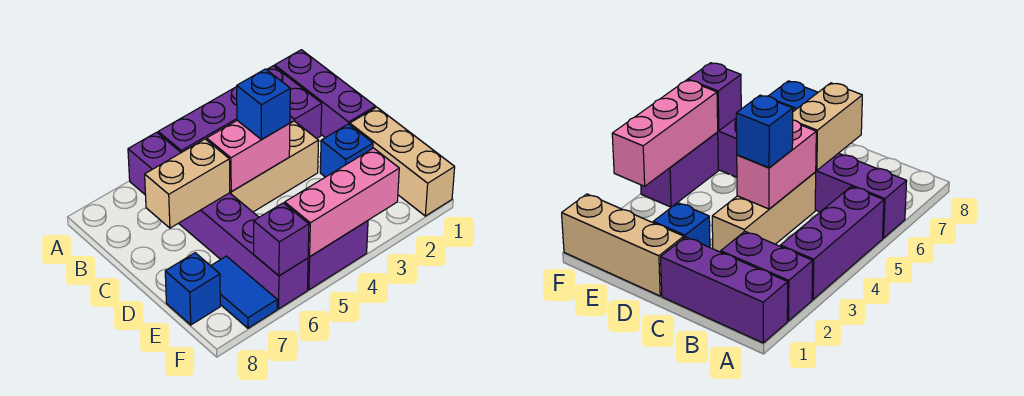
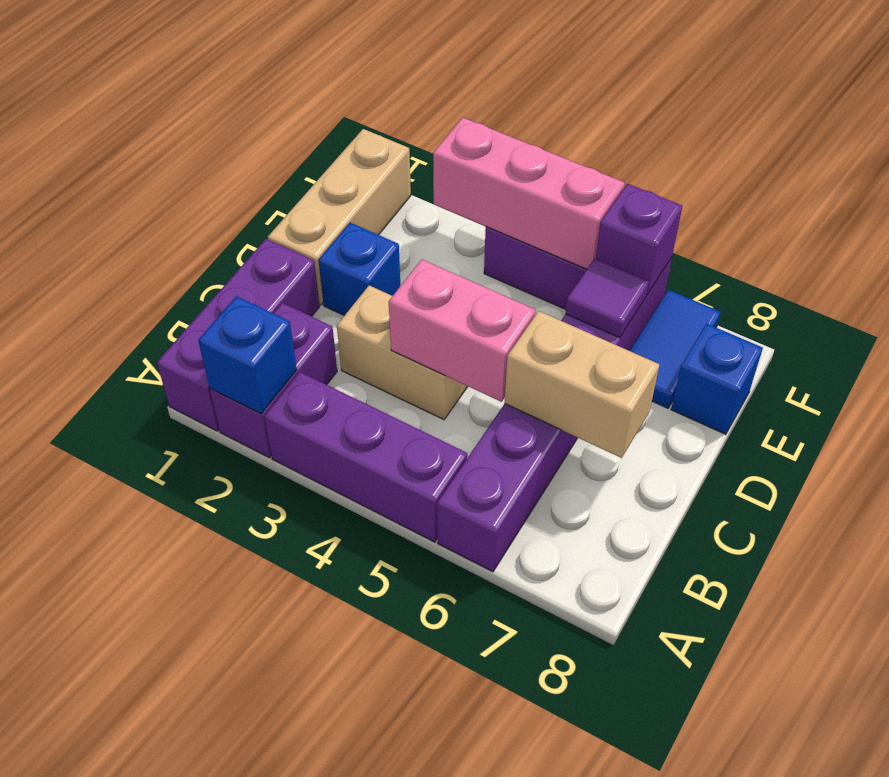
tan brick C3:C5 level 1 -> tan brick C3:C4 level 1
blue brick C4 level 3 -> blue brick A2 level 2
none -> purple tile E6 level 2

